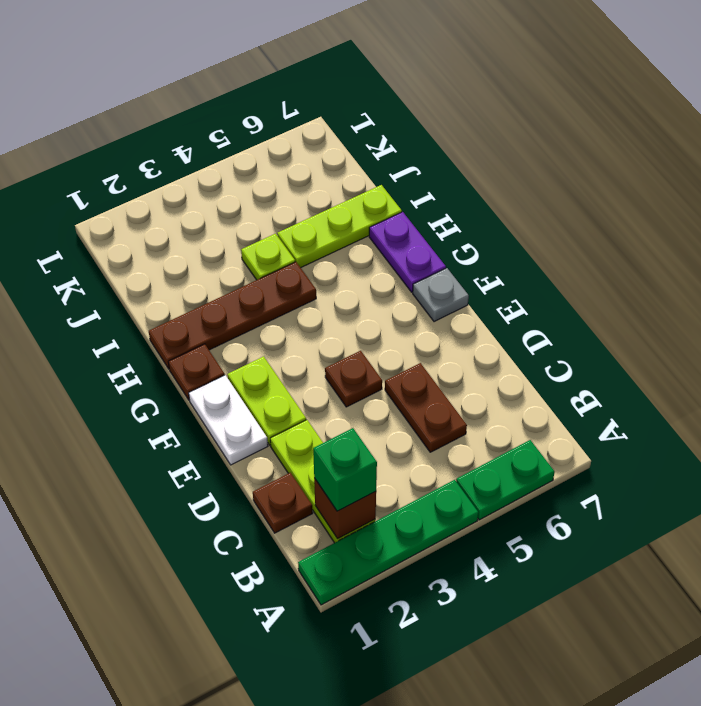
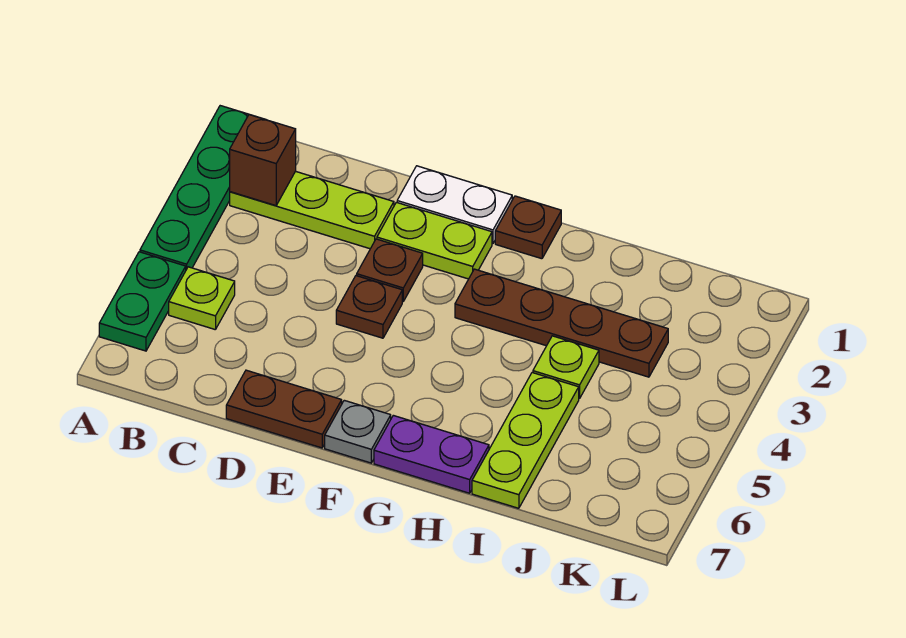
green brick B2 level 3 -> none
none -> lime plate B5 level 1
brown plate C1 level 1 -> brown plate E3 level 1
brown plate C5:D5 level 1 -> brown plate D7:E7 level 1
brown plate H1:H4 level 1 -> brown plate G3:J3 level 1

